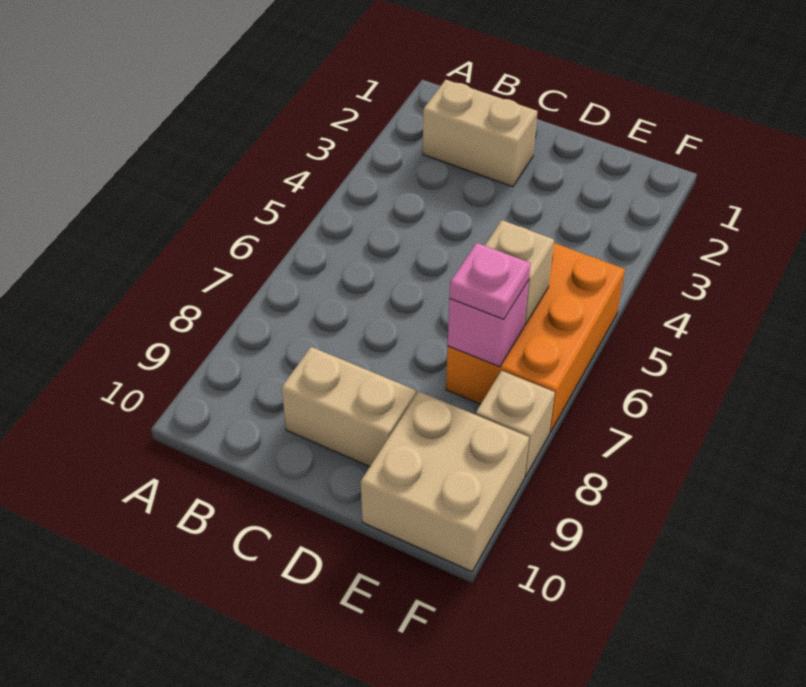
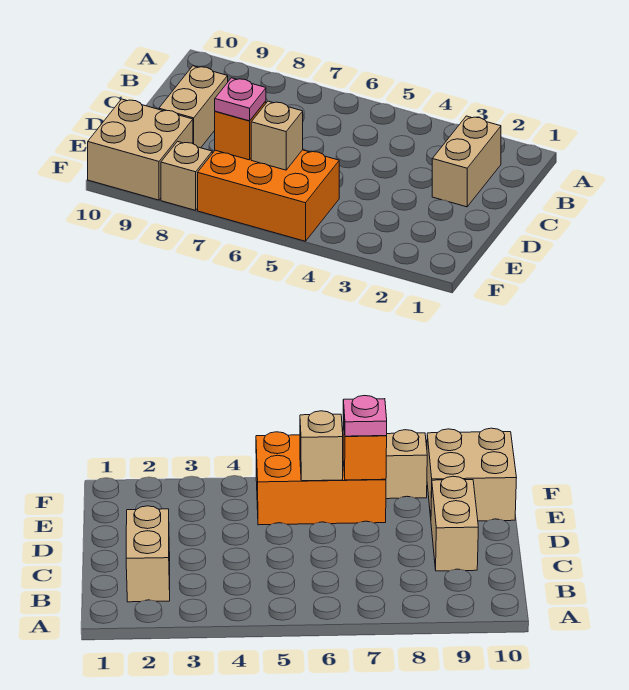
pink brick E7 level 2 -> orange brick E7 level 2

